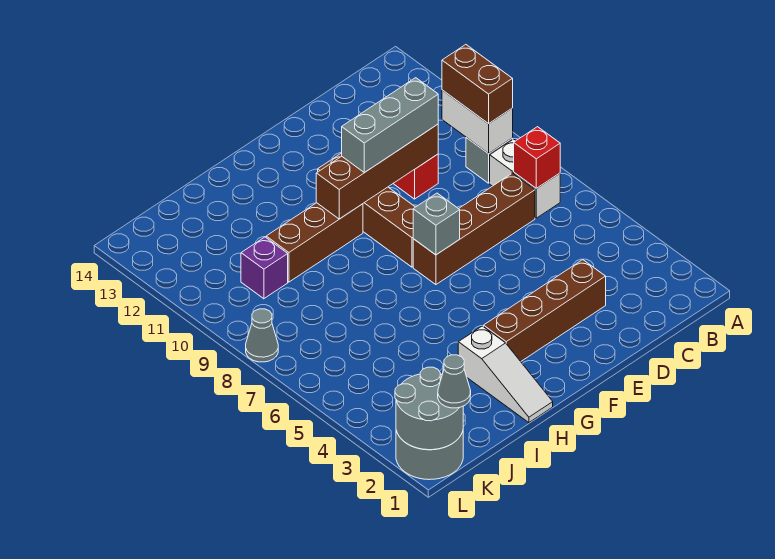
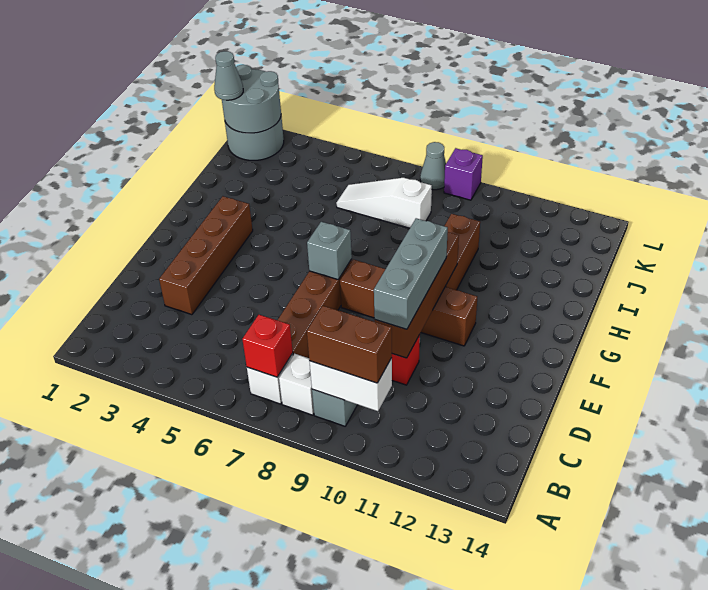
white slope H1:H3 level 1 top 3 -> white slope J6:J8 level 1 top 8
purple brick J10 level 1 -> purple brick L9 level 1

